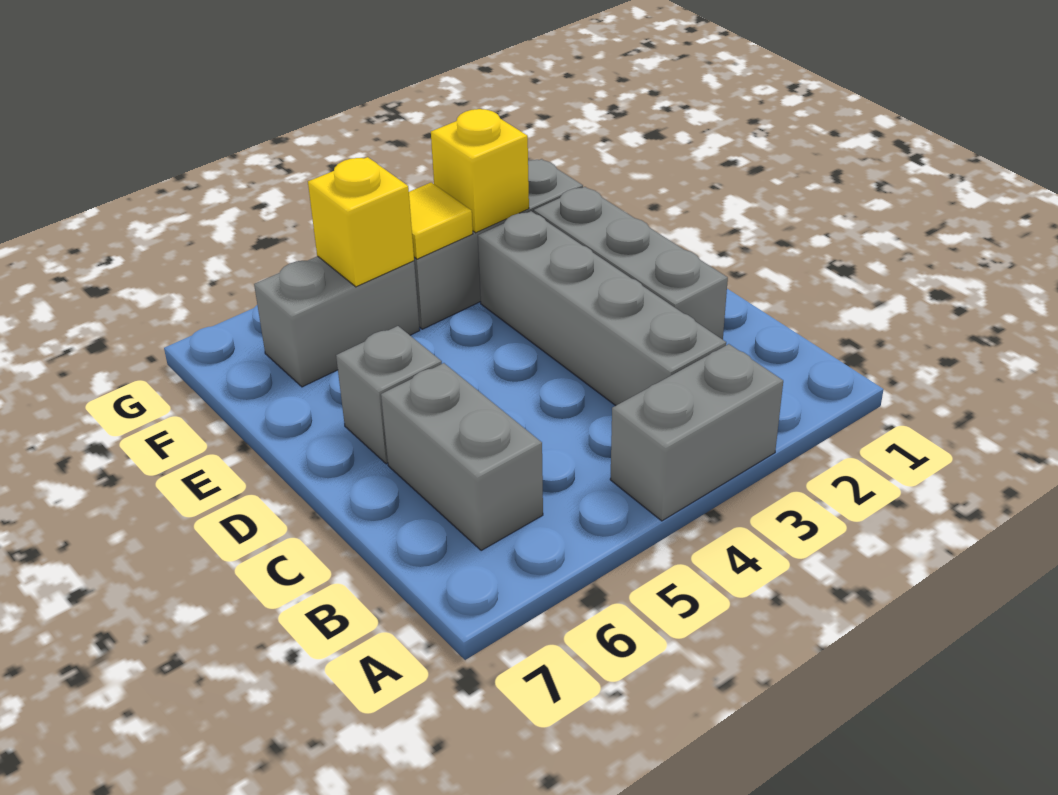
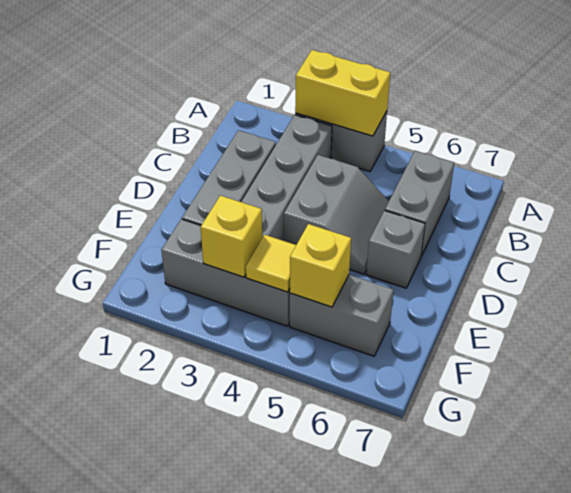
none -> yellow brick A3:A4 level 2
none -> grey slope C4:D5 level 1 top 4

